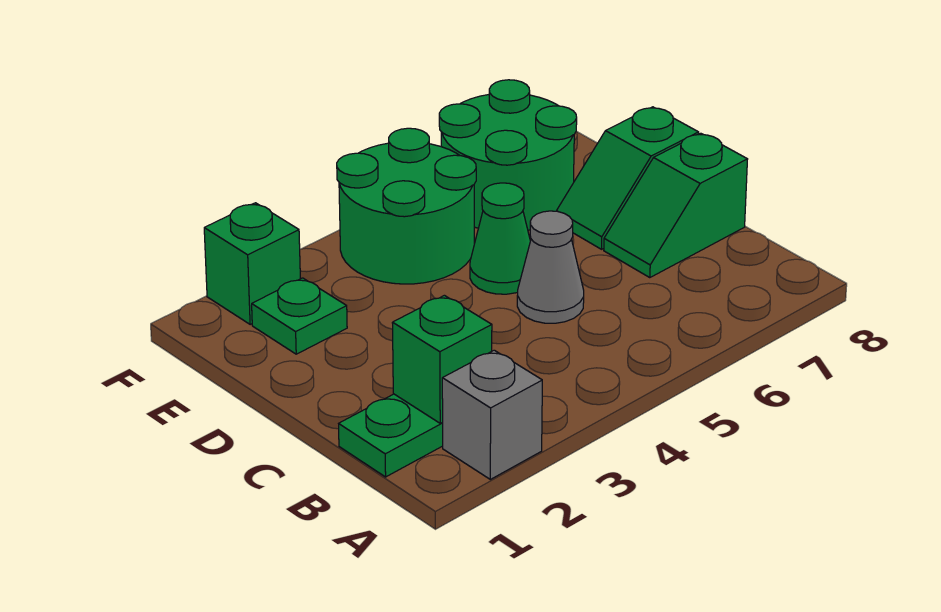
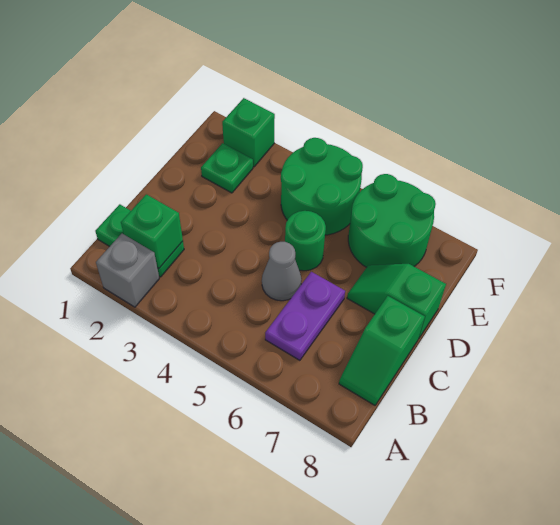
none -> purple plate B6:C6 level 1
green slope C7:C8 level 1 top 8 -> green slope B8:C8 level 1 top C
green cone D5 level 1 -> green round brick D5 level 1

